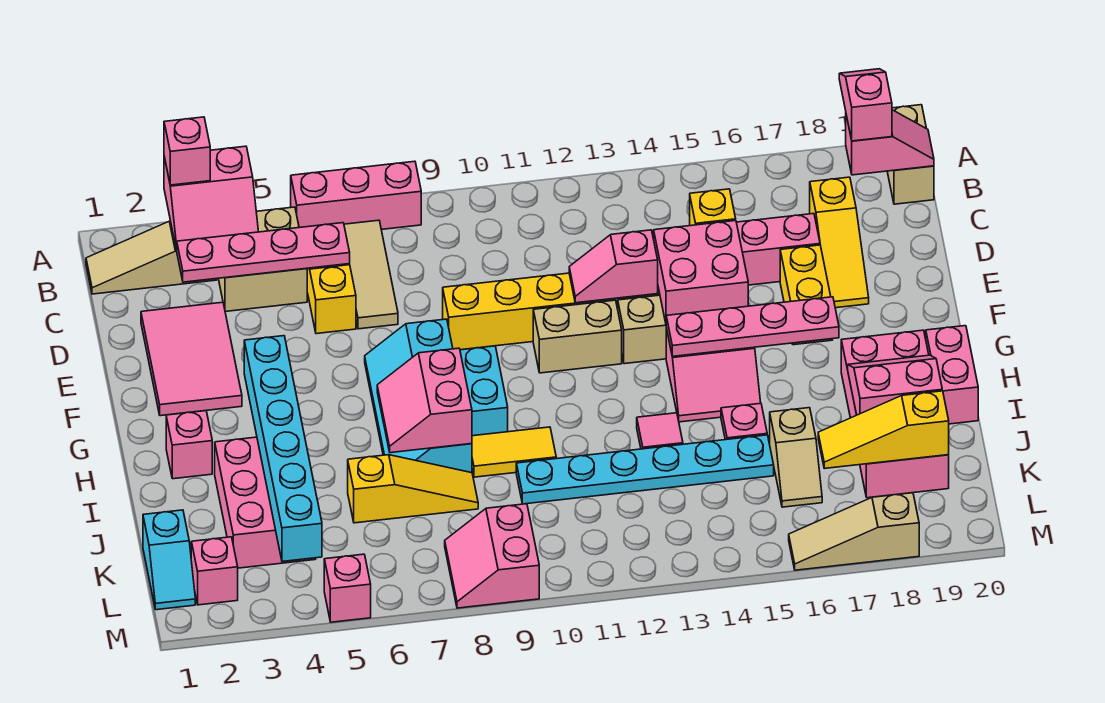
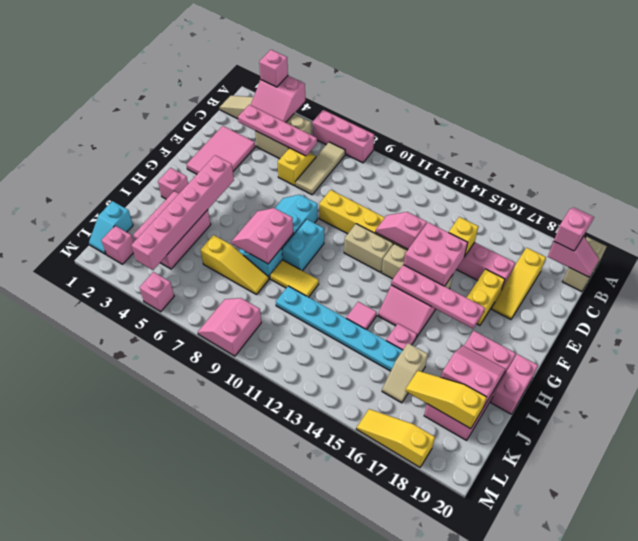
cyan brick G4:L4 level 2 -> pink brick G4:L4 level 2
tan slope M16:M18 level 1 top 18 -> yellow slope M16:M18 level 1 top 18

